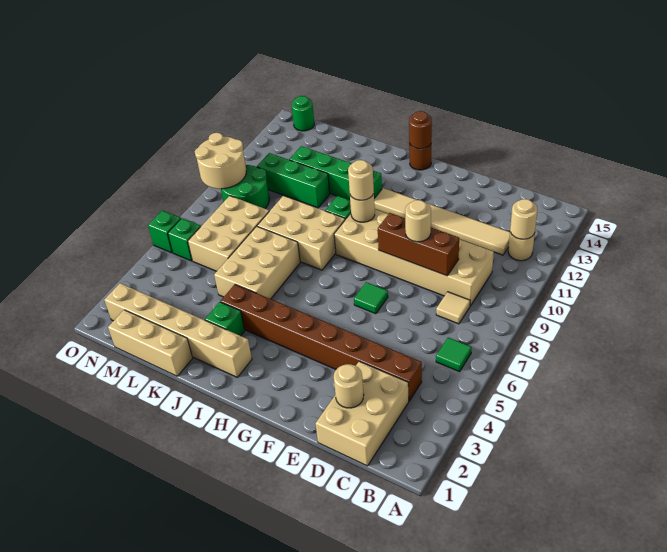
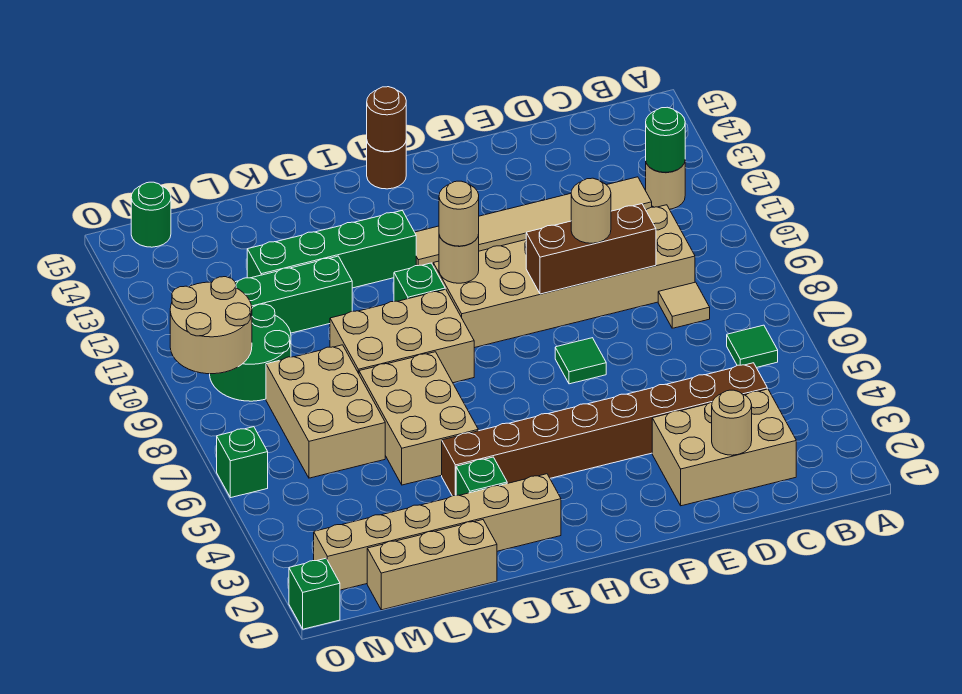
tan round brick B12 level 2 -> green round brick B12 level 2
tan brick C1:D3 level 1 -> tan brick C2:E3 level 1
green brick N6 level 1 -> green brick O1 level 1

